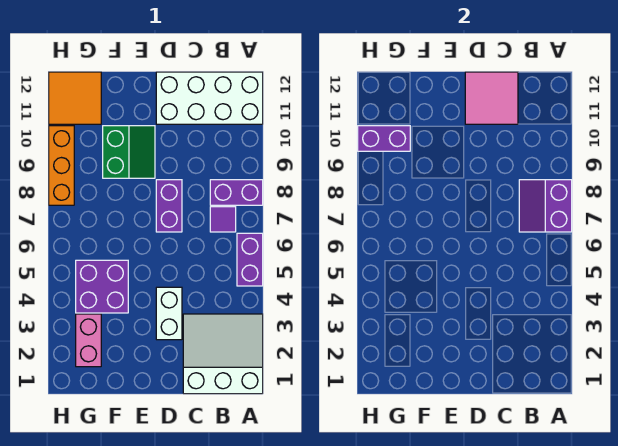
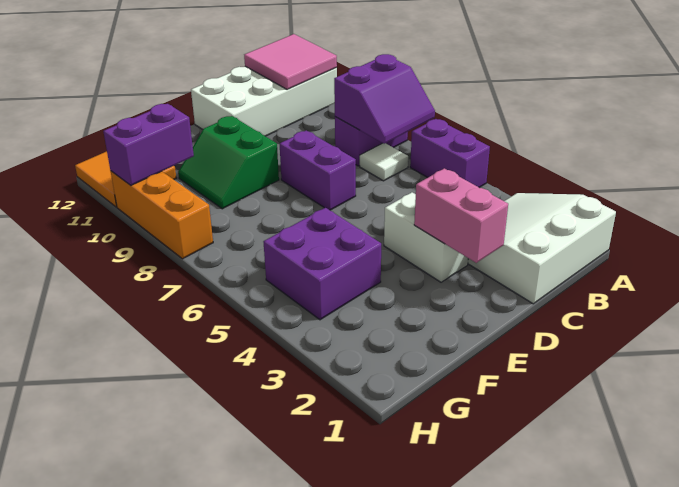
purple slope A7:B8 level 2 top A -> purple slope A7:B8 level 2 top 8
purple tile B7 level 1 -> white tile B7 level 1
pink tile C11:D12 level 2 -> pink tile A11:B12 level 2
green slope E9:F10 level 1 top F -> green slope E9:F10 level 1 top E
pink brick G2:G3 level 1 -> pink brick D2:D3 level 2

